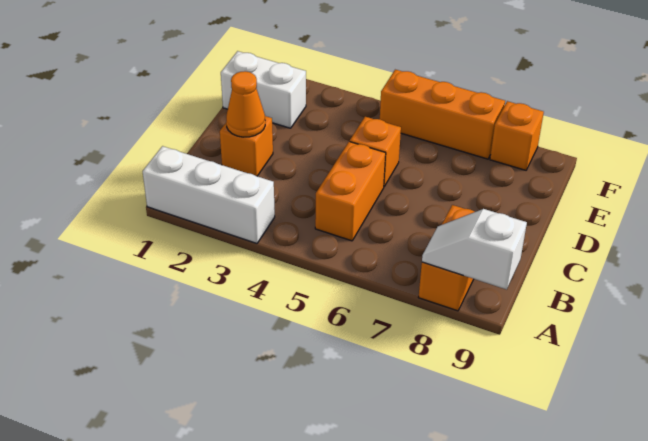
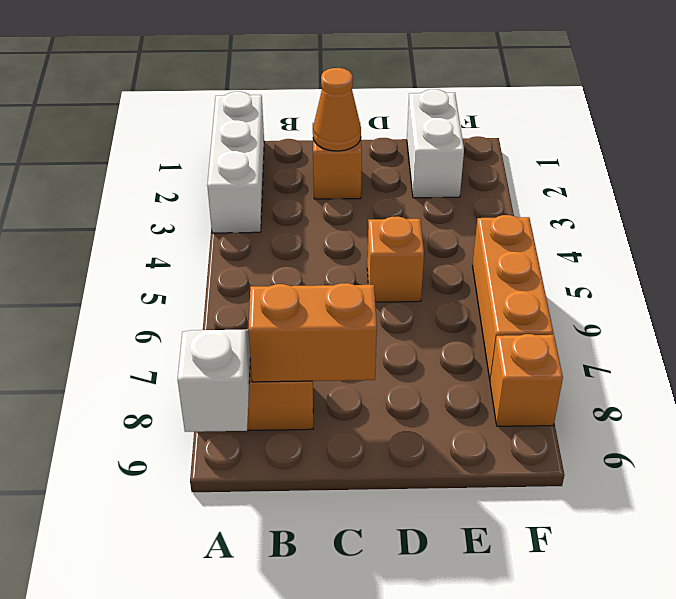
orange brick B5:C5 level 1 -> orange brick B8:C8 level 2

